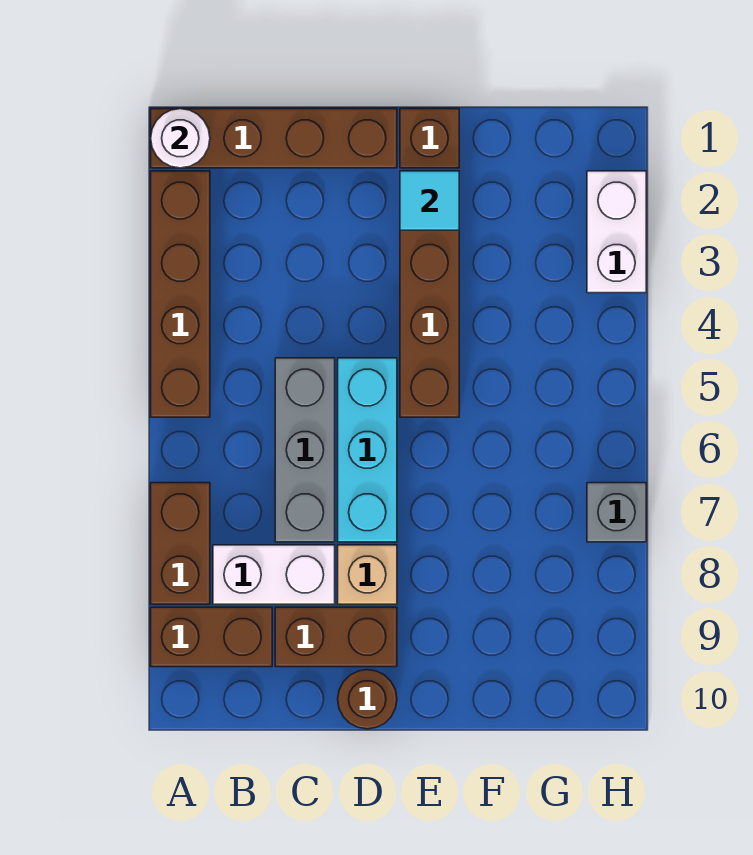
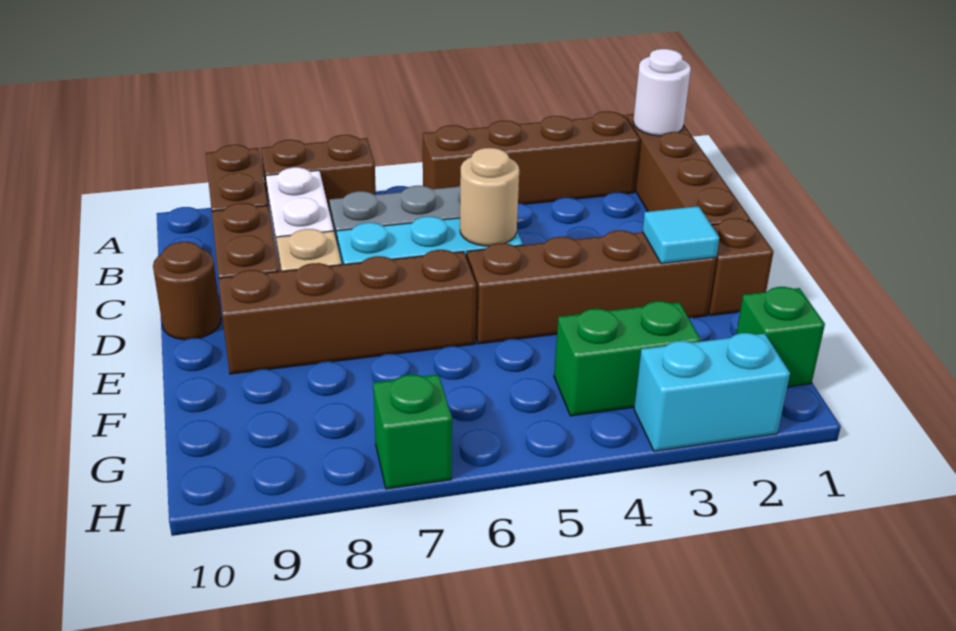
none -> tan round brick D5 level 2
none -> brown brick E6:E9 level 1
none -> green brick G1 level 1
none -> green brick G3:G4 level 1
white brick H2:H3 level 1 -> cyan brick H2:H3 level 1
grey brick H7 level 1 -> green brick H7 level 1

